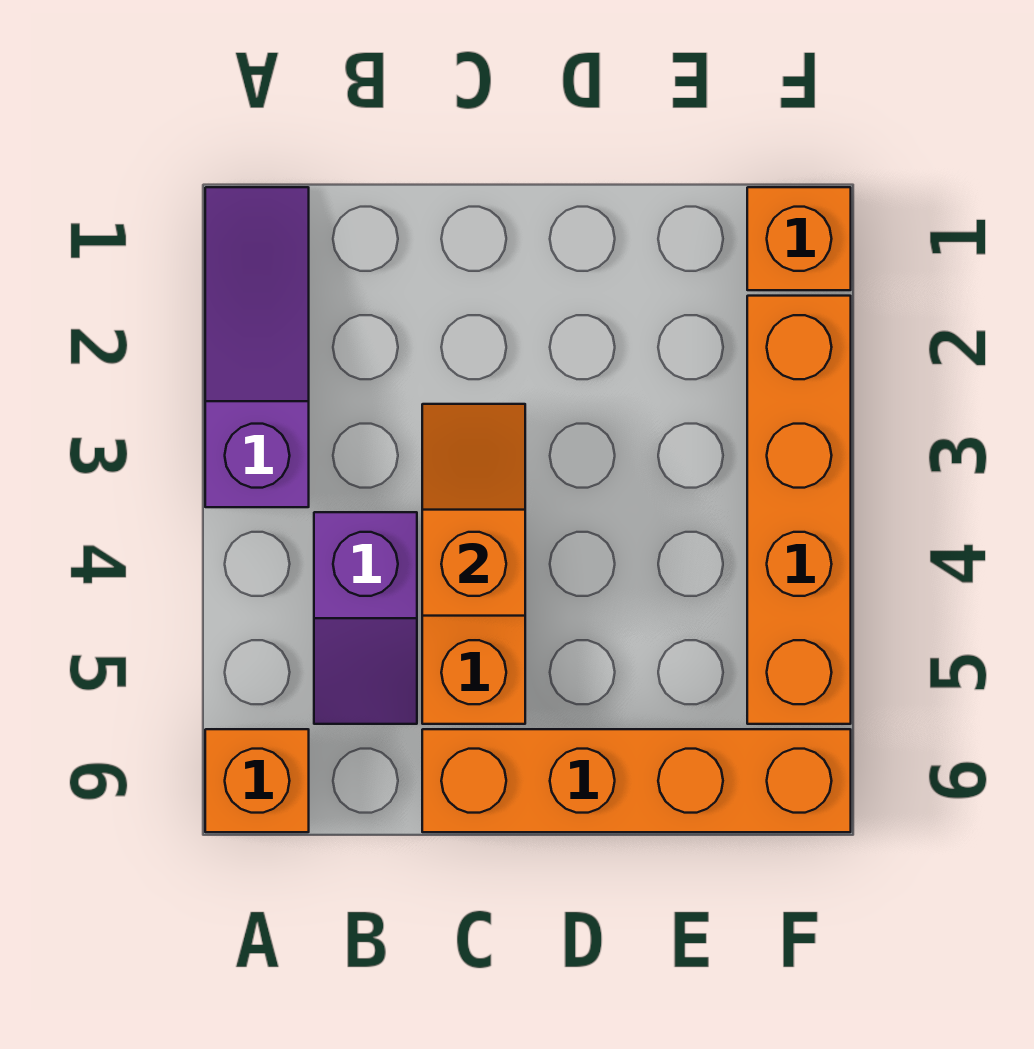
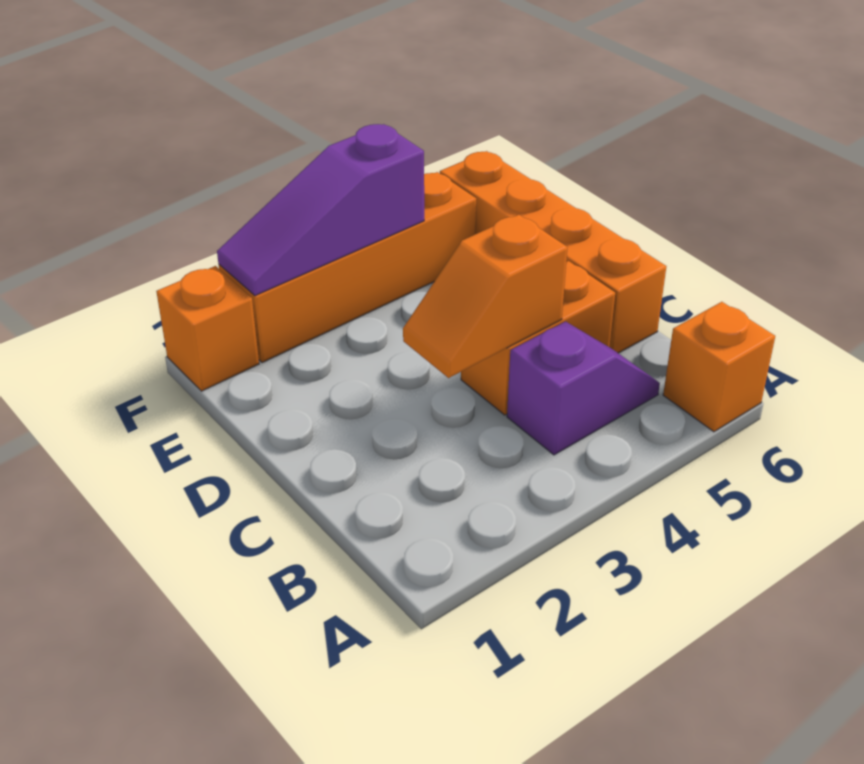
purple slope A1:A3 level 1 top 3 -> purple slope F2:F4 level 2 top 4

